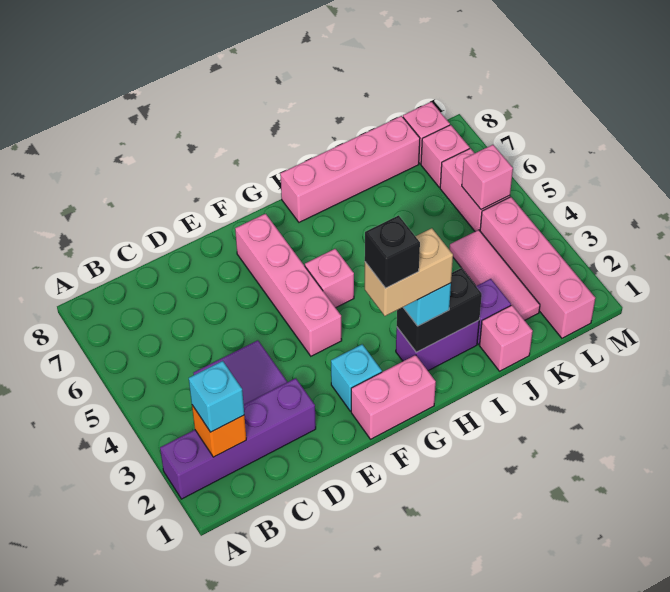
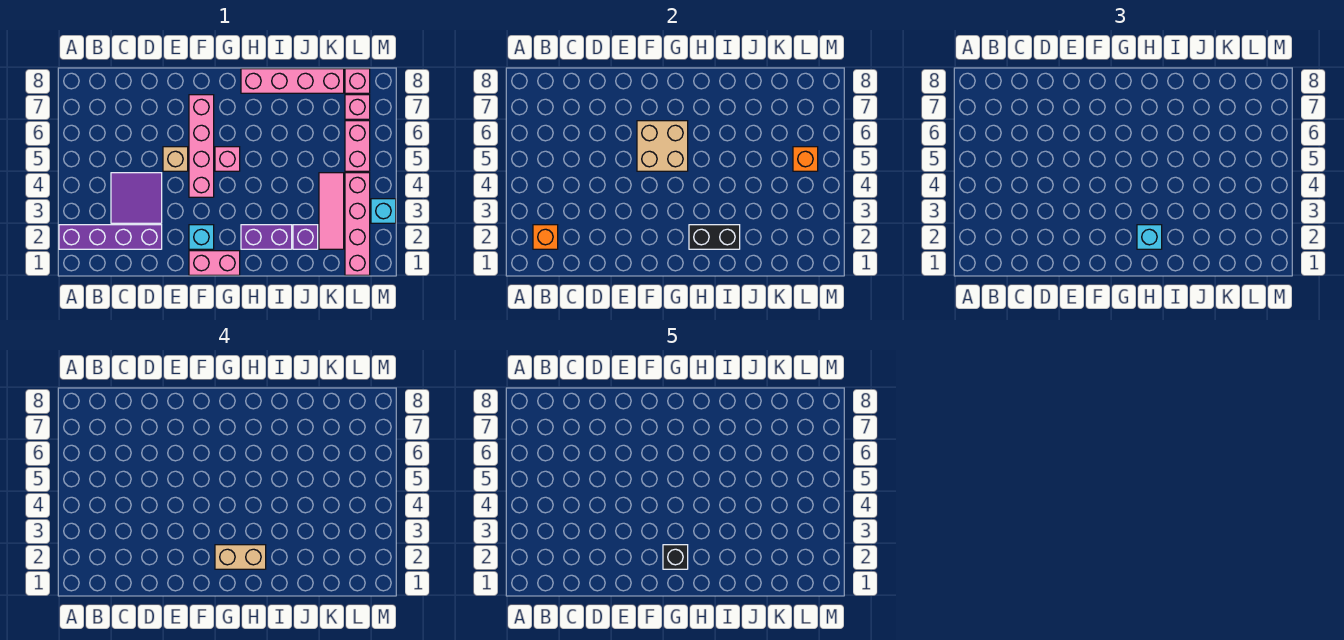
cyan brick B2 level 3 -> cyan brick M3 level 1
none -> tan brick E5 level 1
none -> tan brick F5:G6 level 2
pink brick J1 level 1 -> none
pink brick L5 level 2 -> orange brick L5 level 2

